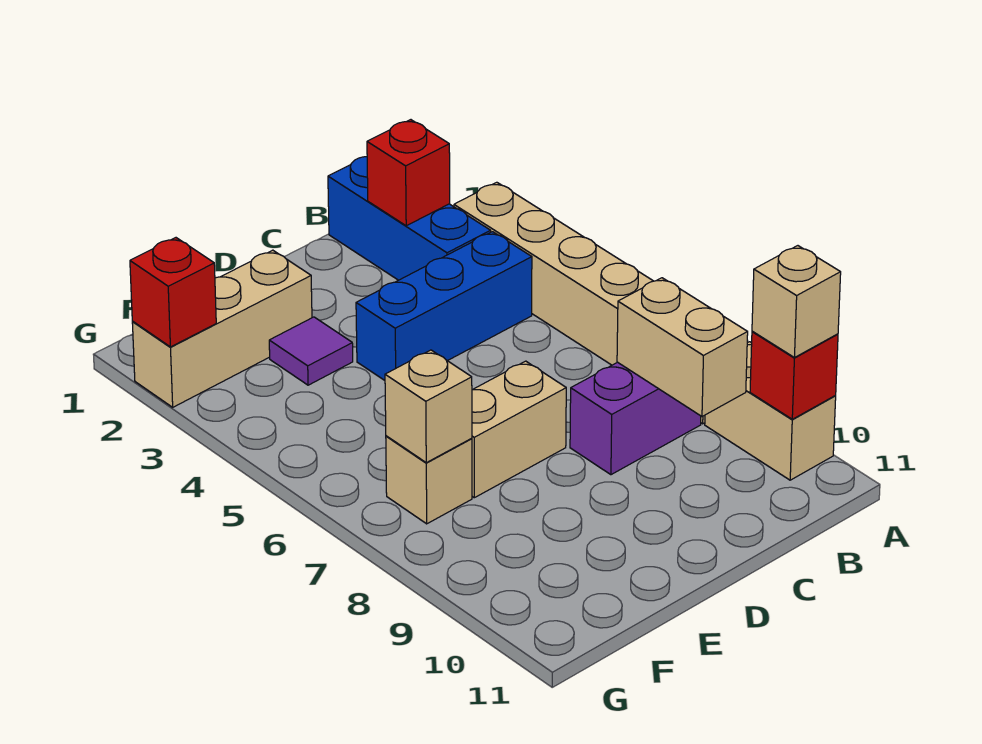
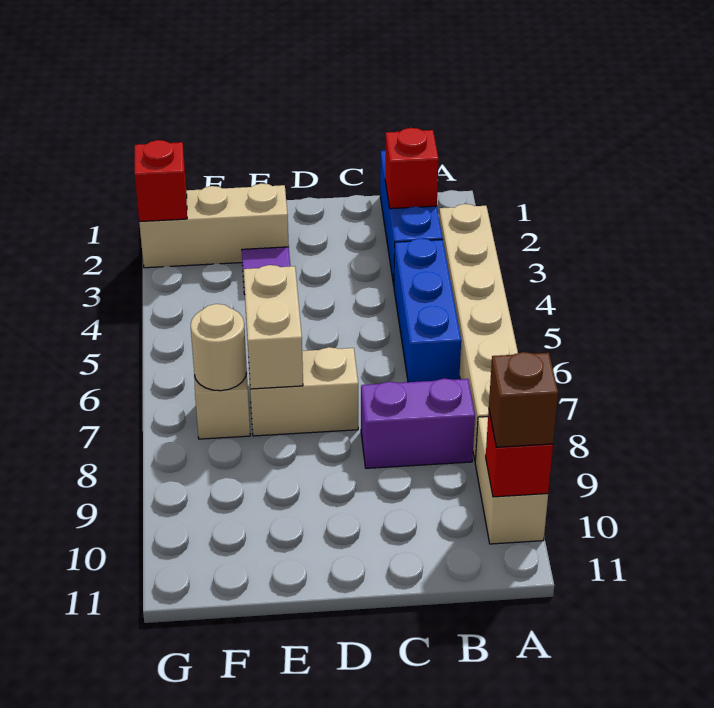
tan brick A10 level 3 -> brown brick A10 level 3
blue brick B4:D4 level 1 -> blue brick B4:B6 level 1
tan brick B8:B9 level 2 -> tan brick E6:E7 level 2
tan brick F7 level 2 -> tan round brick F7 level 2

